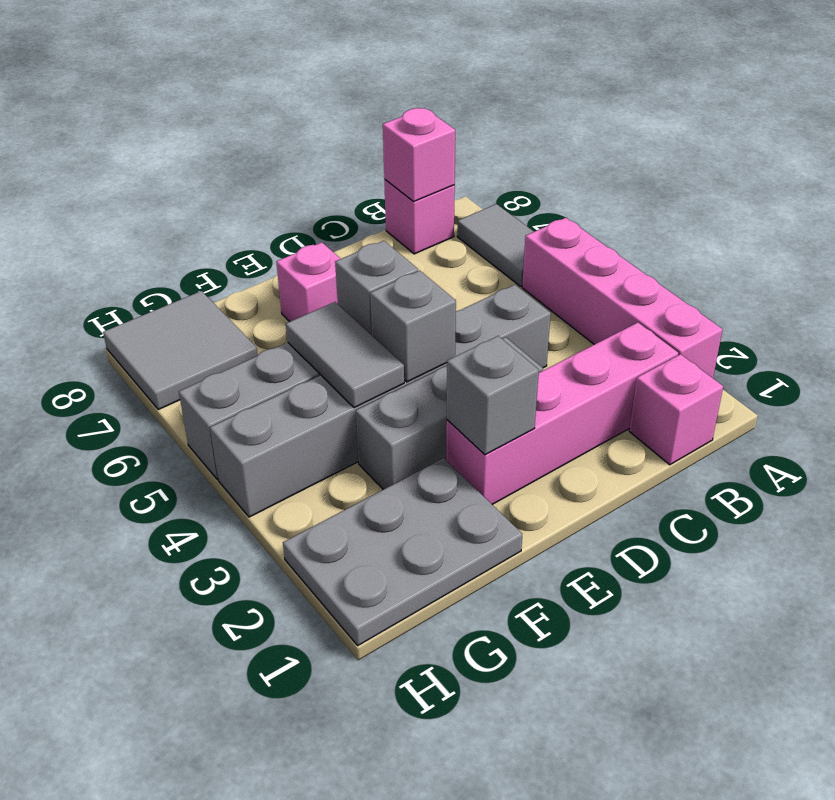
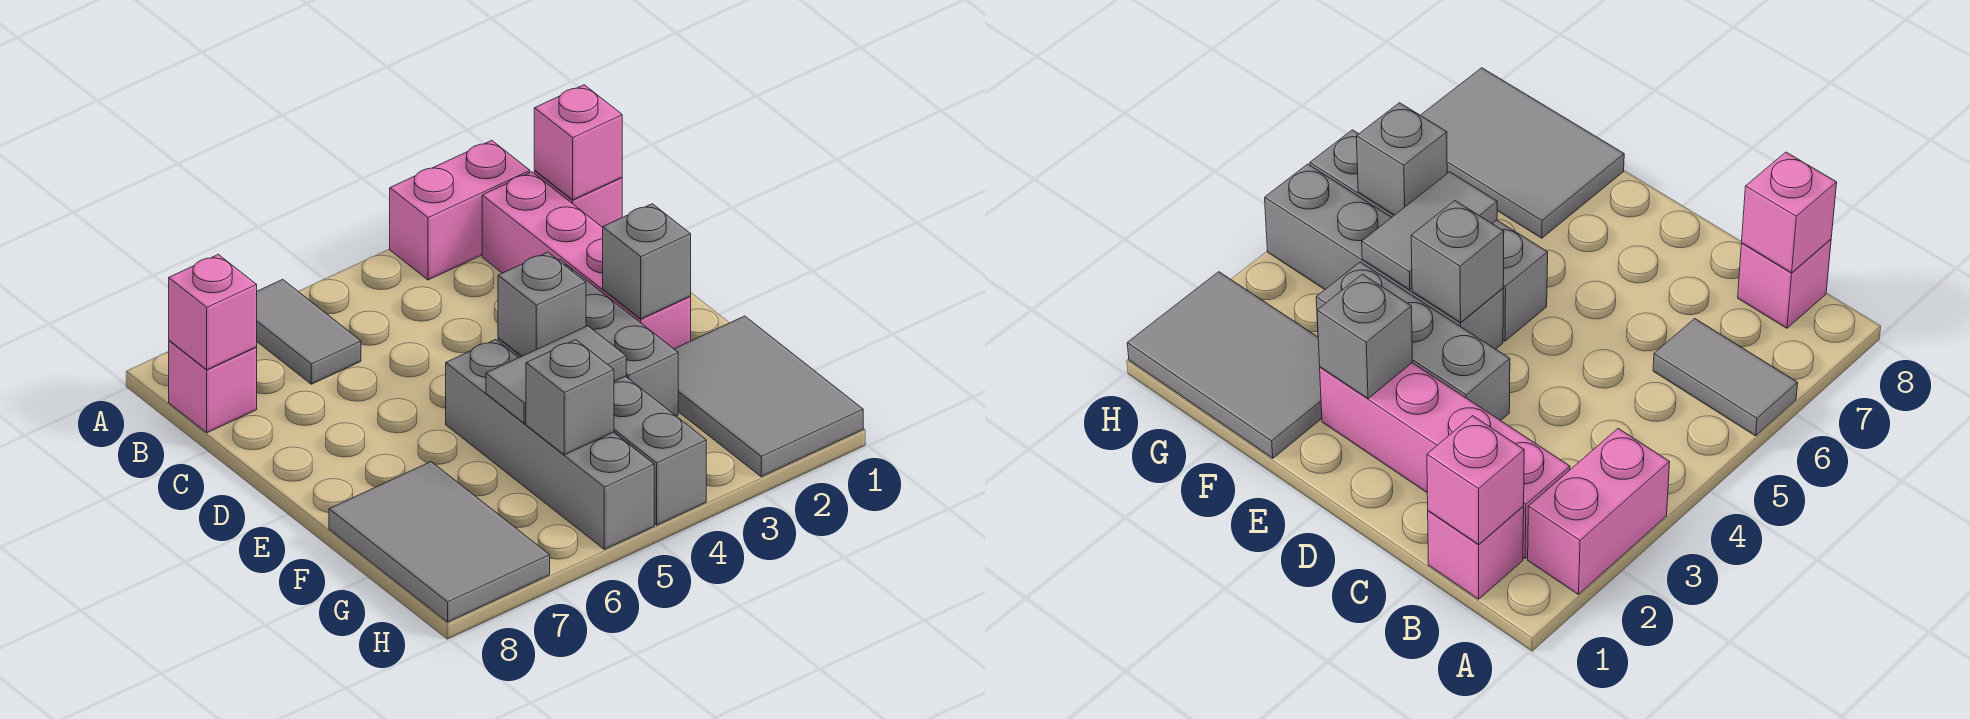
pink brick A2:A5 level 1 -> pink brick A2:A3 level 1
grey tile A6:A7 level 1 -> grey tile A6:B6 level 1
grey brick C4:H4 level 1 -> grey brick E4:H4 level 1
grey brick E5 level 2 -> grey brick G5 level 2
pink brick E7 level 1 -> pink brick B1 level 2
grey plate F1:H2 level 1 -> grey tile F1:H2 level 1
grey tile G7:H8 level 1 -> grey tile F7:H8 level 1

